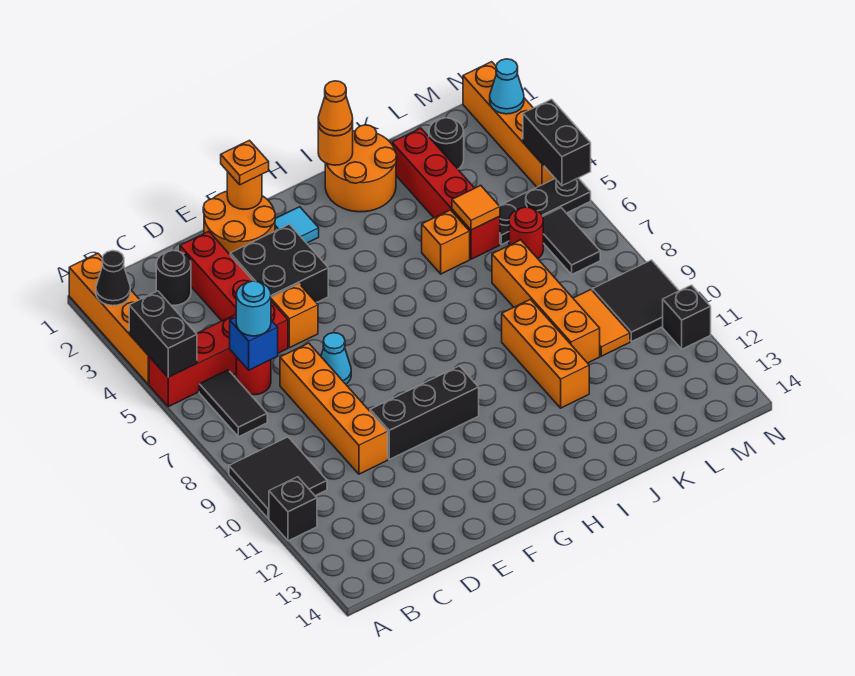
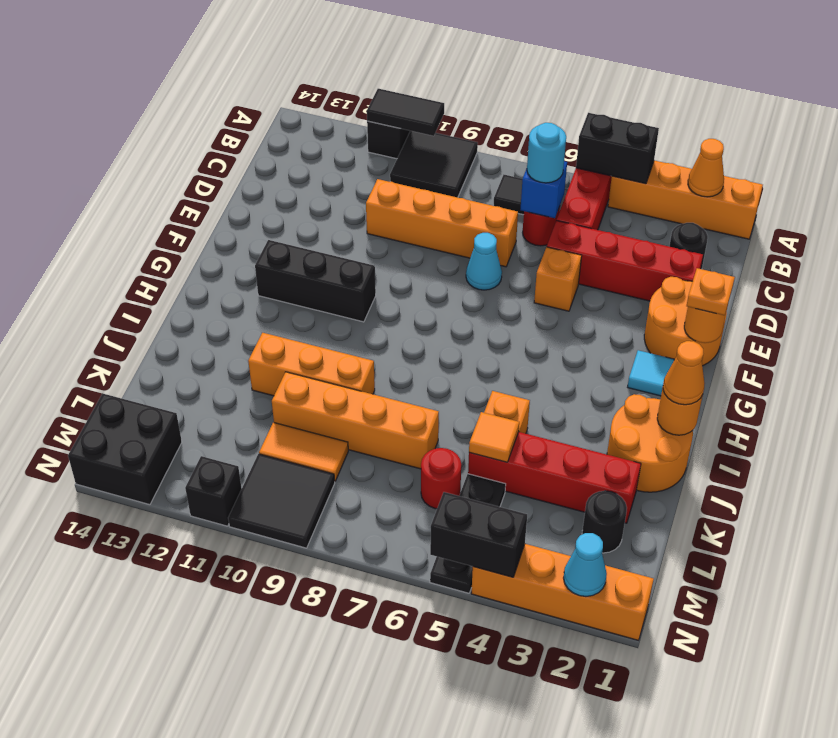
black cone A2 level 2 -> orange cone A2 level 2
black brick E3:F4 level 1 -> black brick M13:N14 level 1
black brick E10:G10 level 1 -> black brick G10:G12 level 1
black tile M6:M7 level 1 -> black tile A10:A11 level 2

